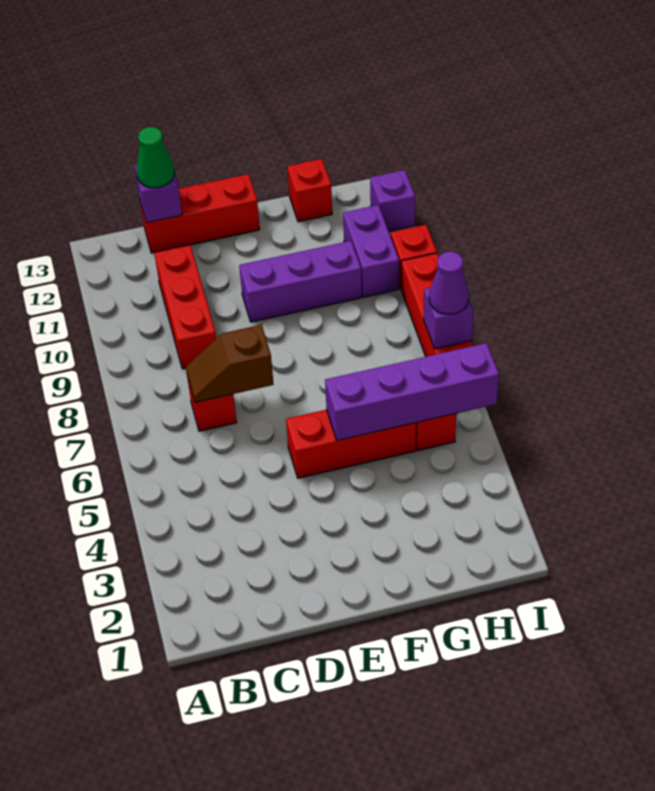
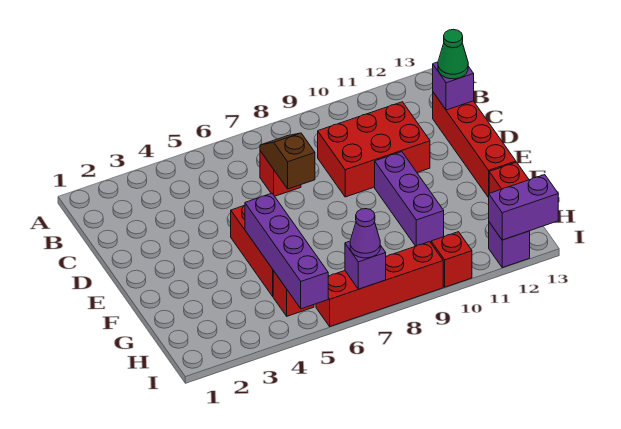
red brick C9:C11 level 1 -> red brick C9:D11 level 1
red brick C13:E13 level 1 -> red brick C13:F13 level 1
purple brick H10:H11 level 1 -> purple brick I12:I13 level 2

